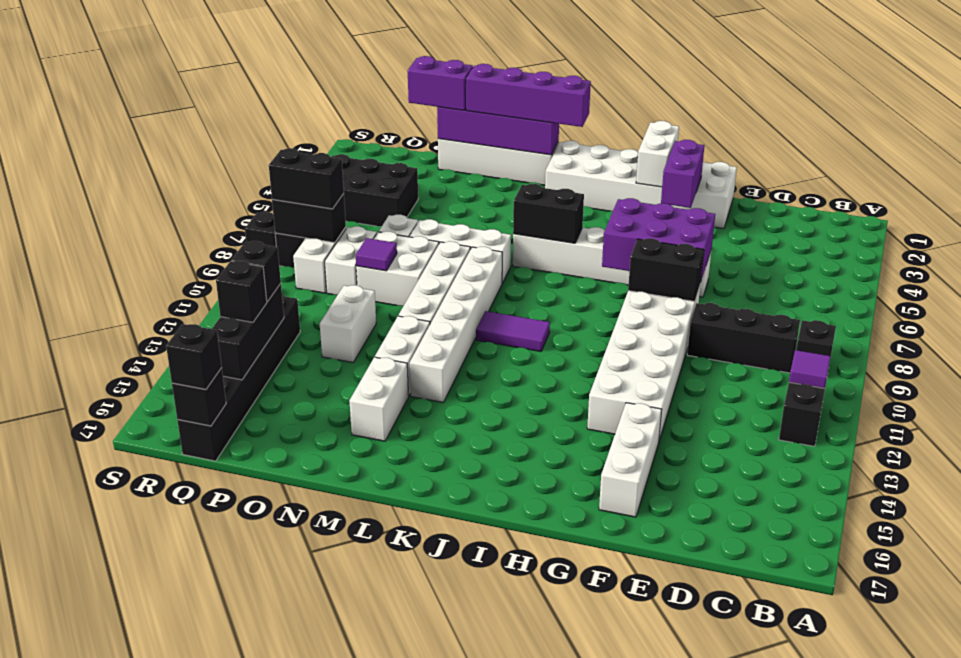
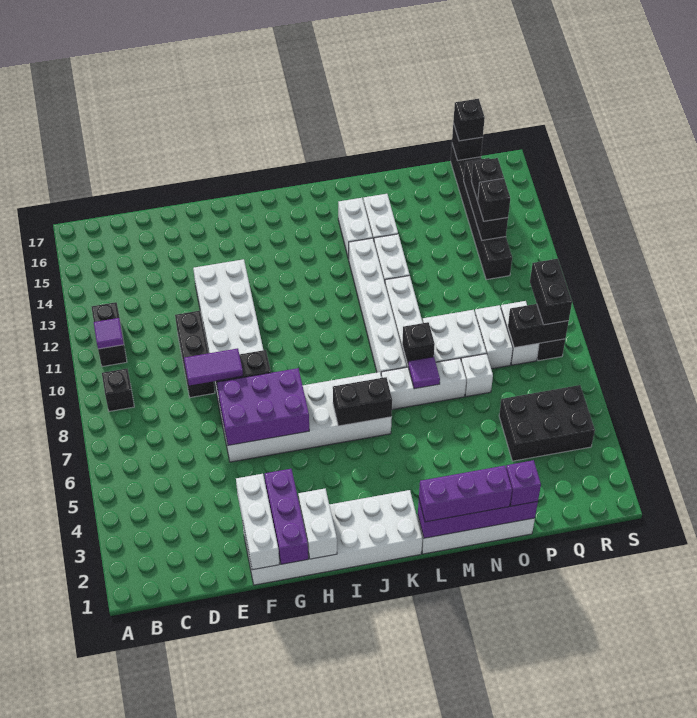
black brick C9:E9 level 1 -> black brick E9:E11 level 1
white brick F6:K6 level 1 -> white brick F6:K7 level 1
white brick F14:F16 level 1 -> white brick F1:F3 level 2
purple brick G2:G3 level 2 -> purple brick G1:G3 level 2
purple tile J10:K10 level 1 -> purple tile E8:F8 level 3
purple brick K1:N1 level 3 -> purple brick L1:N1 level 3
purple brick O1:P1 level 3 -> purple brick O1 level 3
purple tile O9 level 2 -> purple tile M7 level 2
white brick O11:O12 level 1 -> white brick L14:L15 level 1
black brick Q8:R8 level 3 -> black brick R8:R9 level 3
black brick S8 level 1 -> black brick M8 level 2

